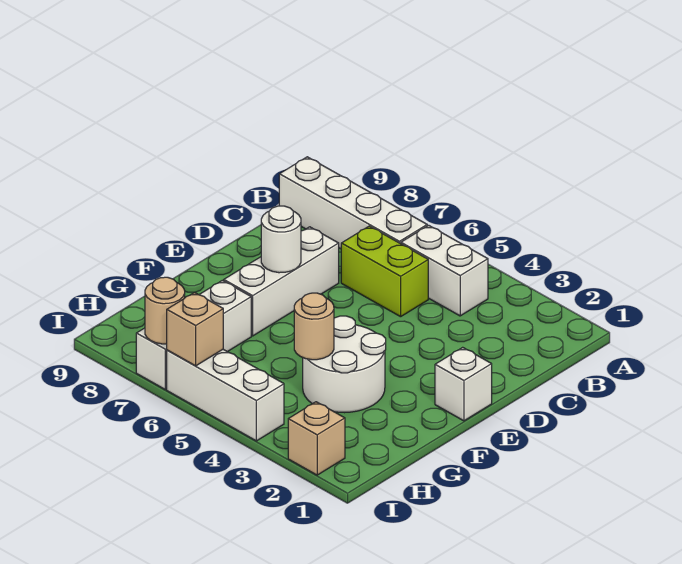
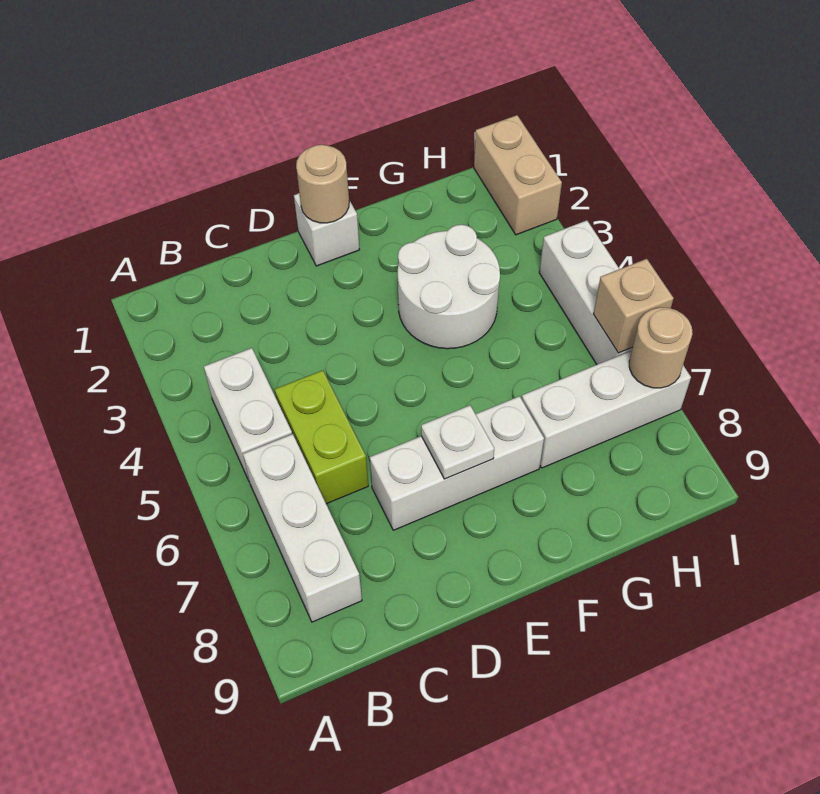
white brick B6:B9 level 1 -> white brick B6:B8 level 1
white round brick E7 level 2 -> white plate E7 level 2
tan round brick G4 level 2 -> tan round brick E1 level 2
tan brick I2 level 1 -> tan brick I1:I2 level 1

